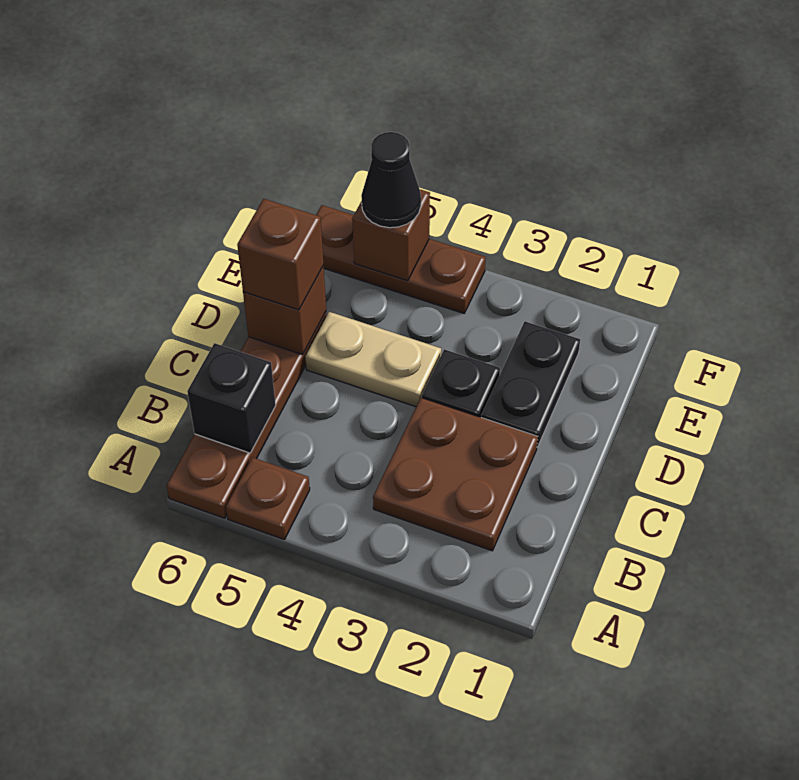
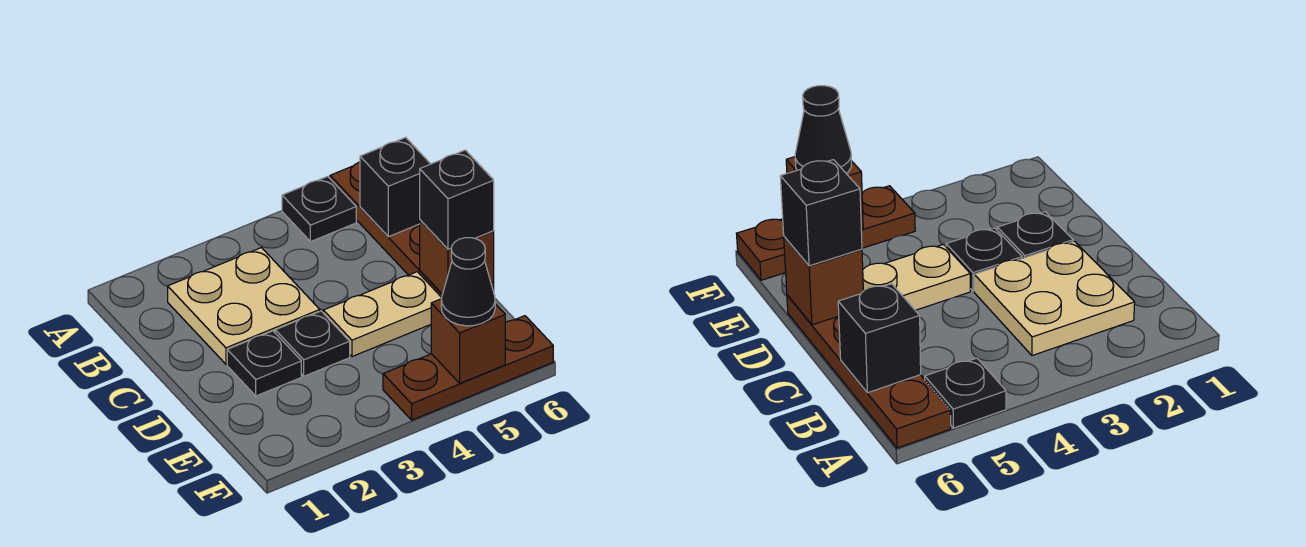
brown plate A5 level 1 -> black plate A5 level 1
brown plate B2:C3 level 1 -> tan plate B2:C3 level 1
black plate D2:E2 level 1 -> black plate D2 level 1
brown brick D6 level 3 -> black brick D6 level 3

